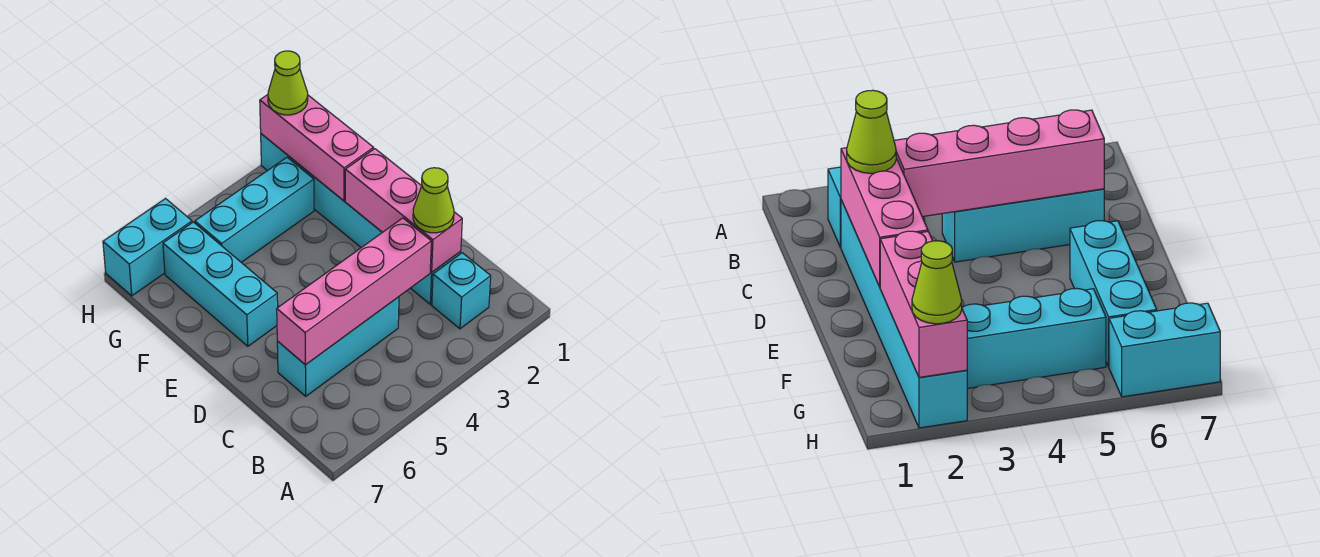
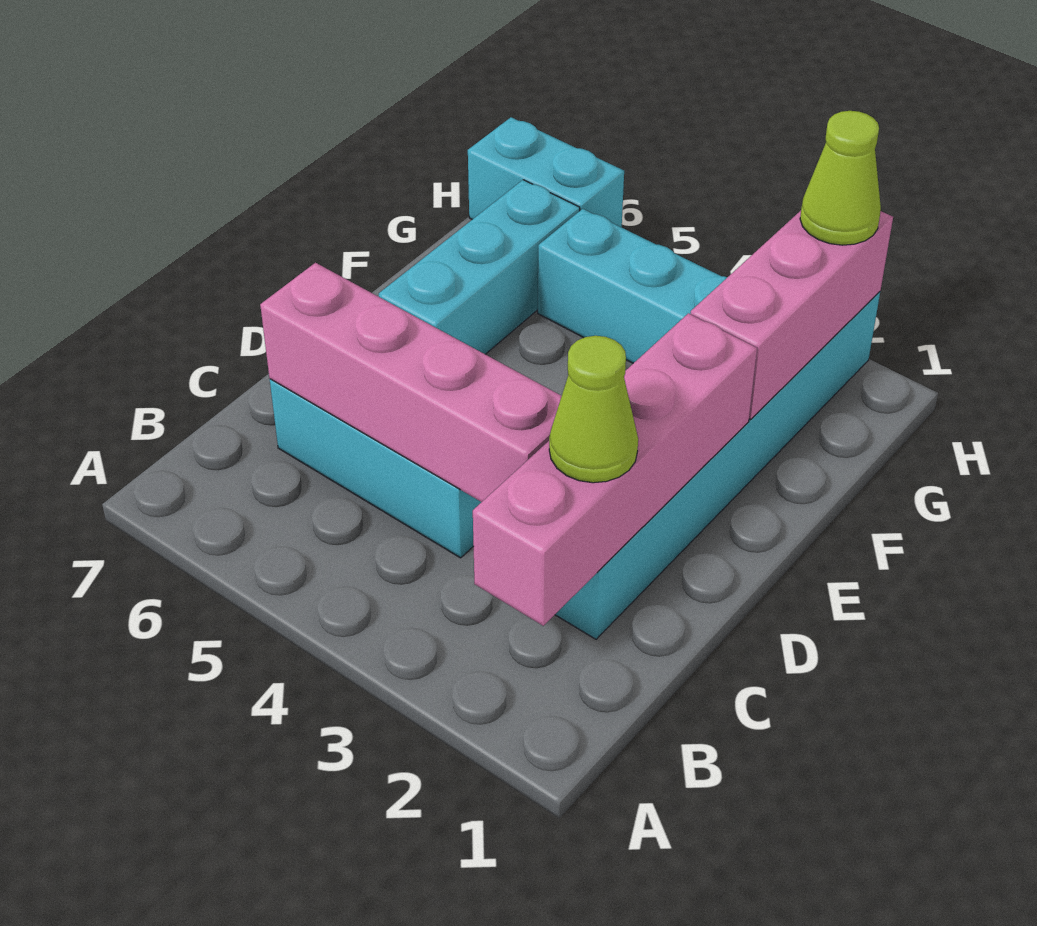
cyan brick B2 level 1 -> none
pink brick C2:E2 level 2 -> pink brick B2:E2 level 2

